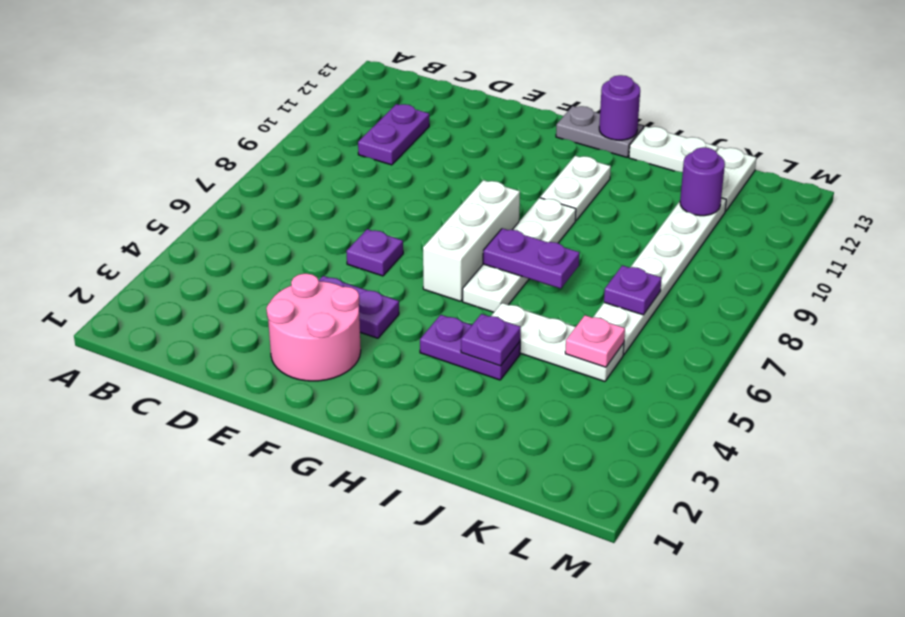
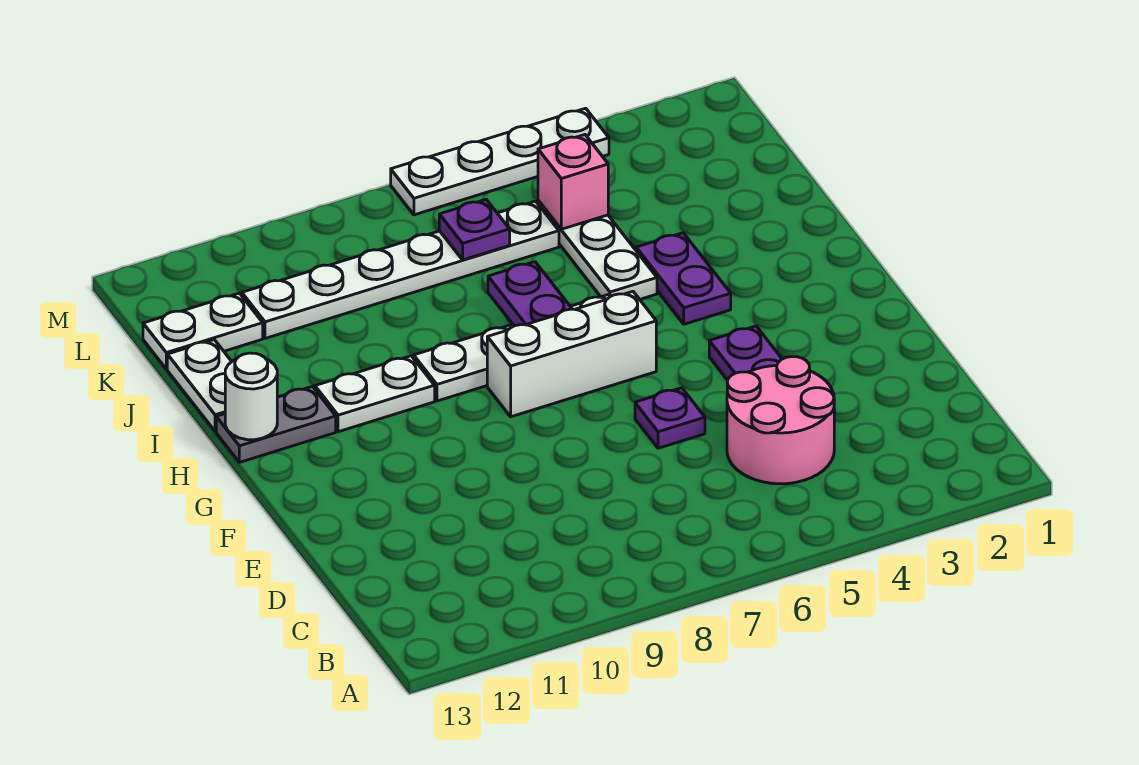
purple plate C10:C11 level 1 -> none
pink round brick E2:F3 level 1 -> pink round brick C4:D5 level 1
grey plate G13:H13 level 1 -> grey plate H12:H13 level 1
purple round brick H13 level 2 -> white round brick H13 level 2
purple plate I4 level 2 -> none
pink plate K5 level 2 -> pink brick K5 level 2
purple round brick K11 level 2 -> none
none -> white plate M4:M7 level 1

